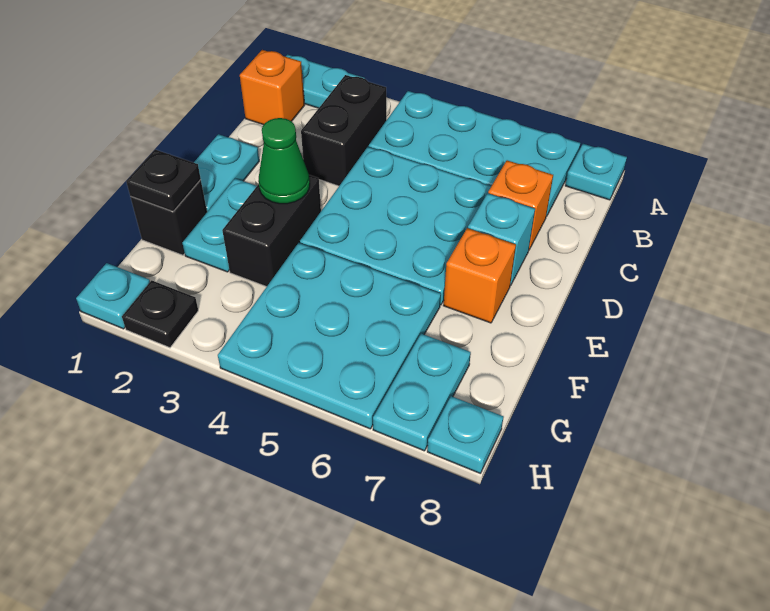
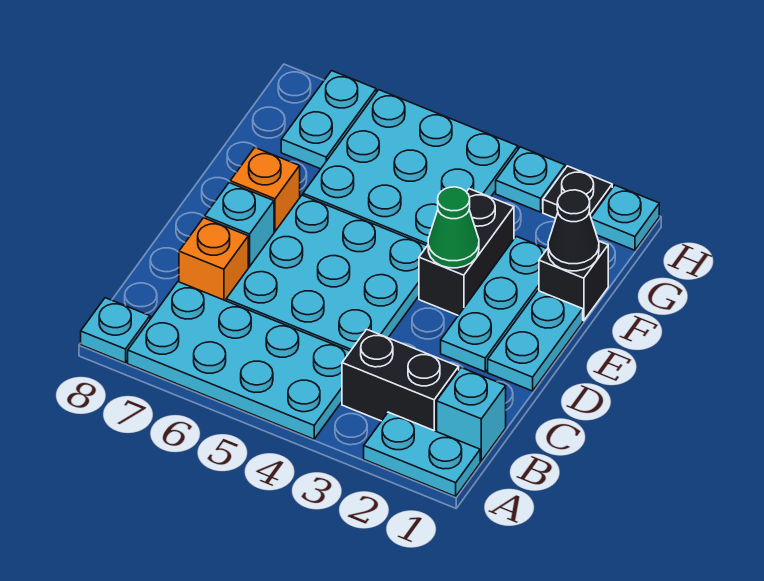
orange brick B1 level 1 -> cyan brick B1 level 1
black brick B3:C3 level 1 -> black brick B2:B3 level 1
cyan plate E2:F2 level 1 -> cyan plate D2:F2 level 1
black plate F1 level 2 -> black cone F1 level 2
cyan plate H8 level 1 -> cyan plate H3 level 1

